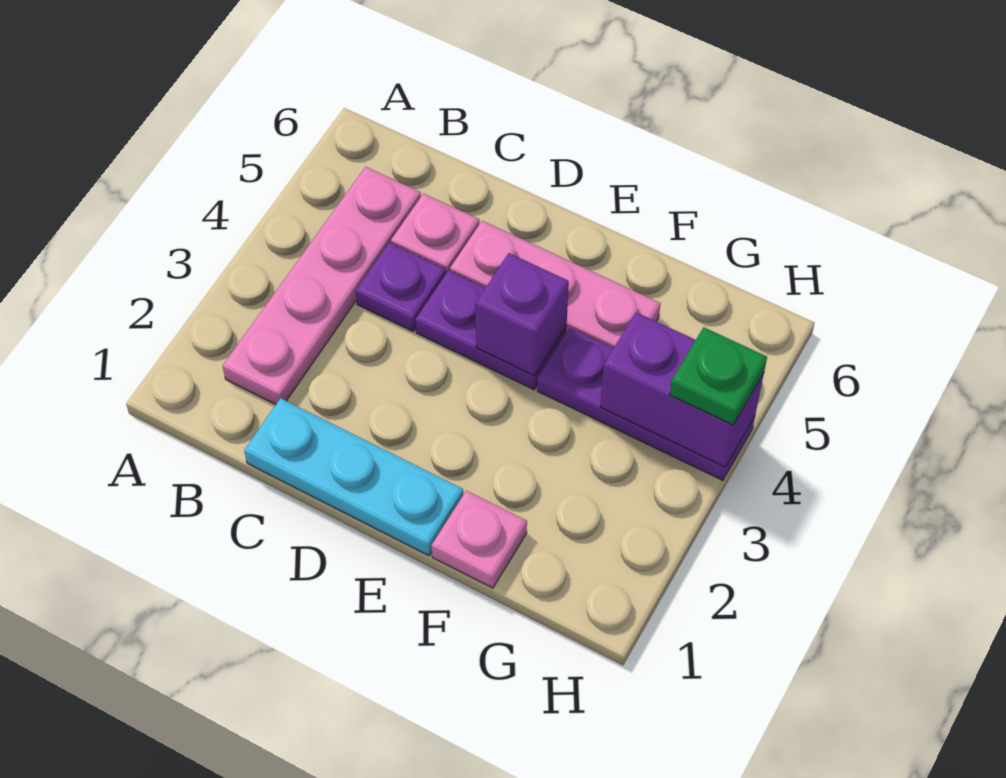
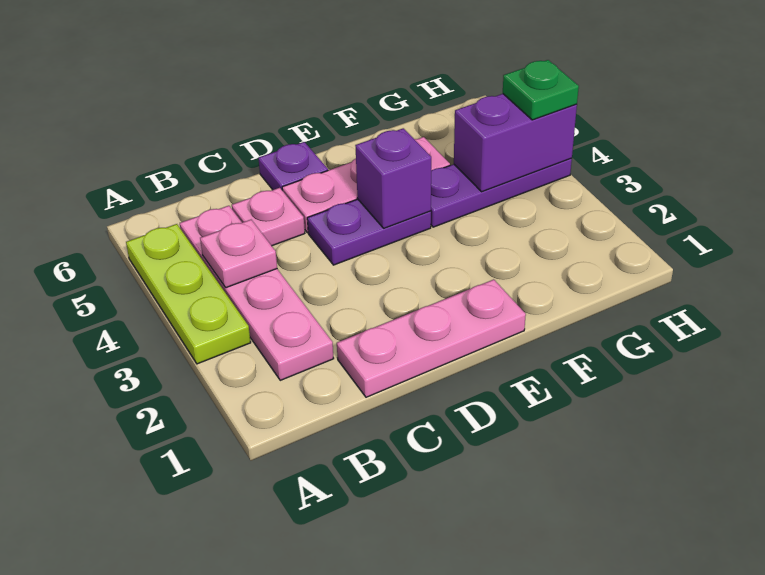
none -> lime plate A3:A5 level 1
cyan plate C1:E1 level 1 -> pink plate C1:E1 level 1
purple plate C4 level 1 -> purple plate D6 level 1
pink plate F1 level 1 -> pink plate B4 level 2

